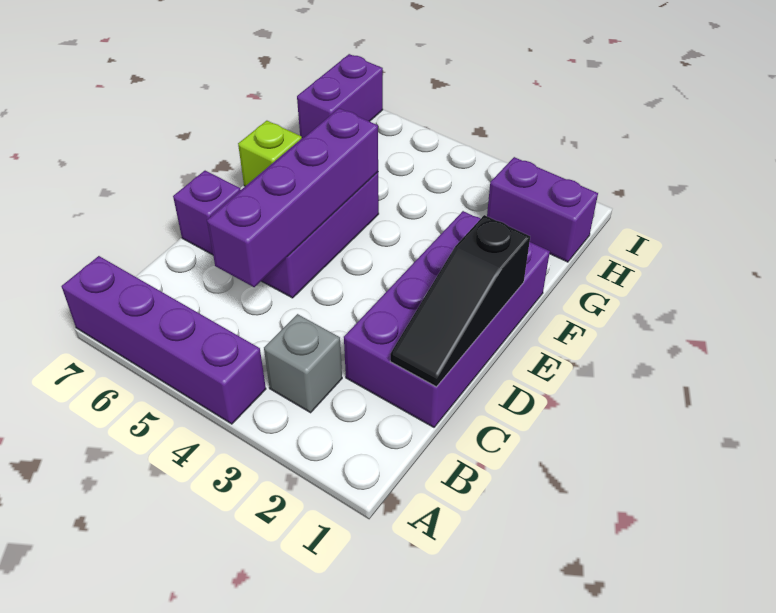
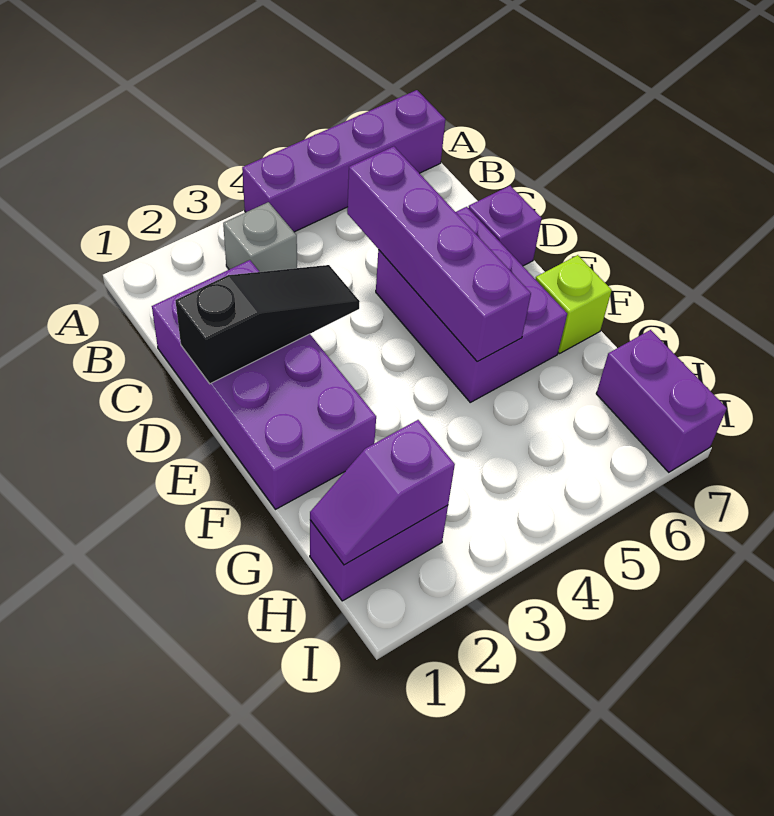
black slope C1:E1 level 2 top E -> black slope D1:D3 level 2 top 1
none -> purple slope H1:H2 level 2 top 2

